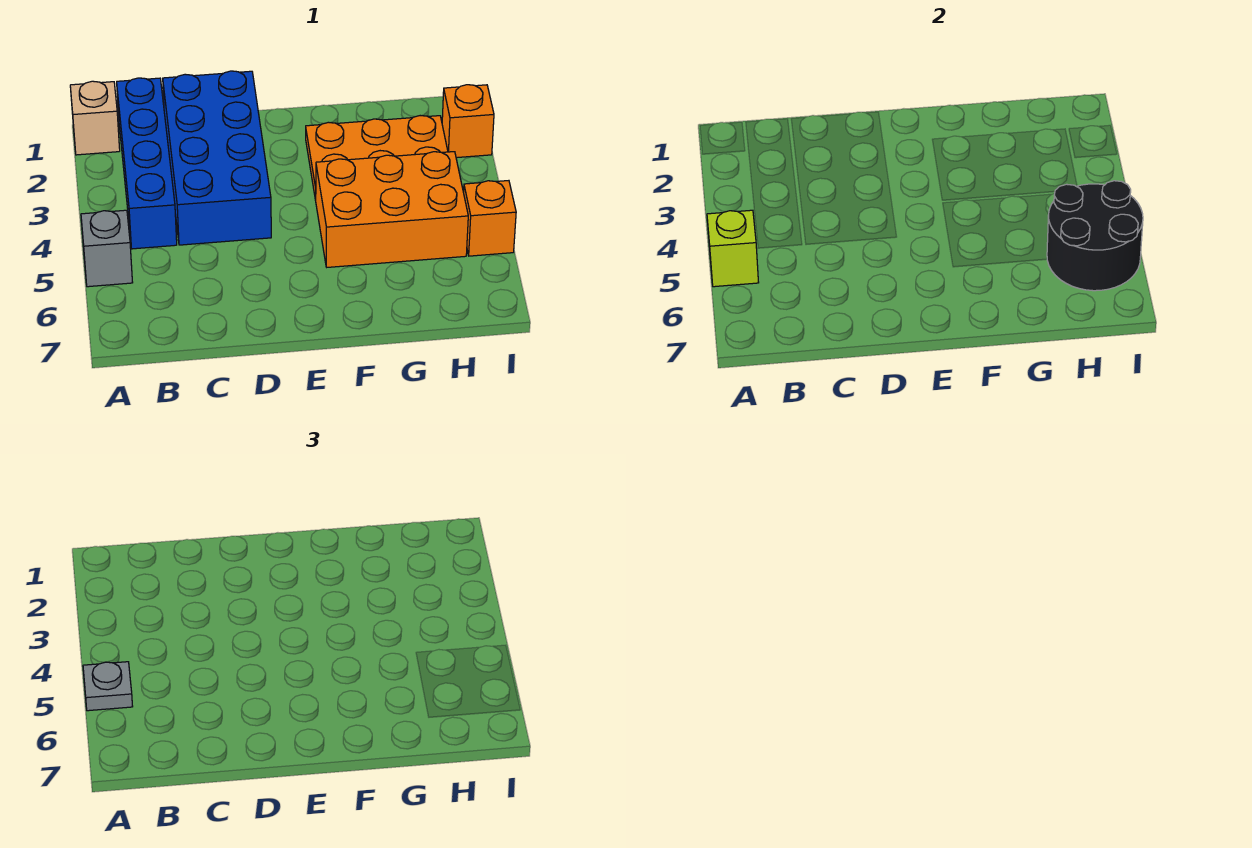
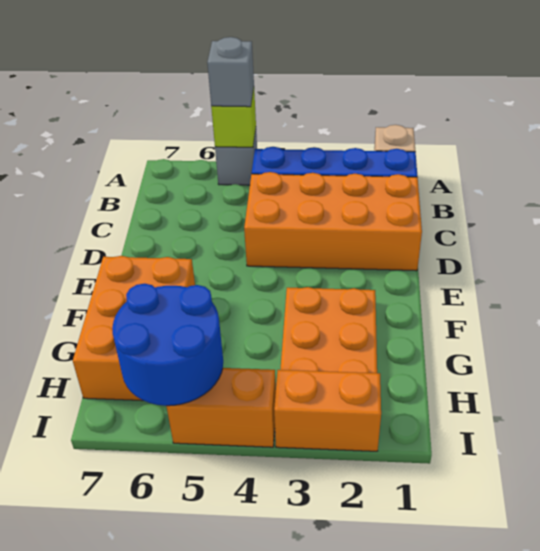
grey plate A5 level 3 -> grey brick A5 level 3
blue brick C1:D4 level 1 -> orange brick C1:D4 level 1
orange brick F4:H5 level 1 -> orange brick F6:H7 level 1
black round brick H5:I6 level 2 -> blue round brick H5:I6 level 2
orange brick I2 level 1 -> orange brick I2:I3 level 1
orange brick I5 level 1 -> orange brick I4:I5 level 1

